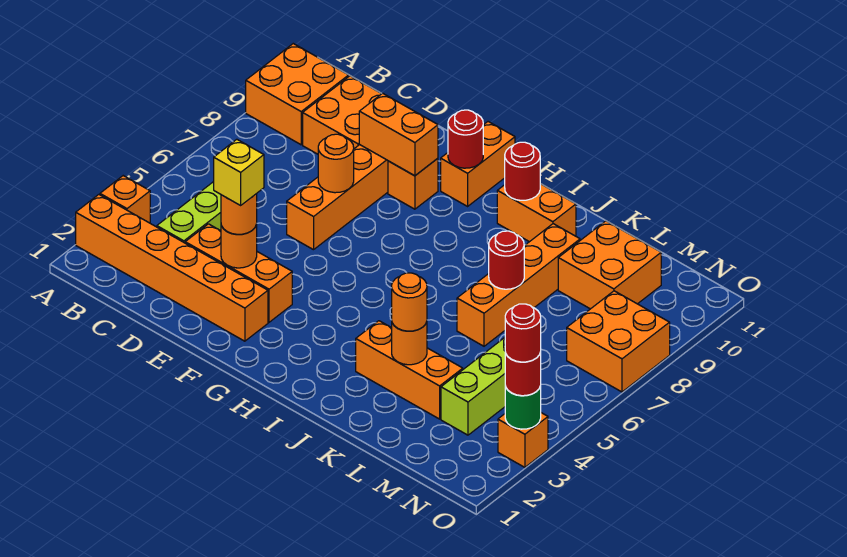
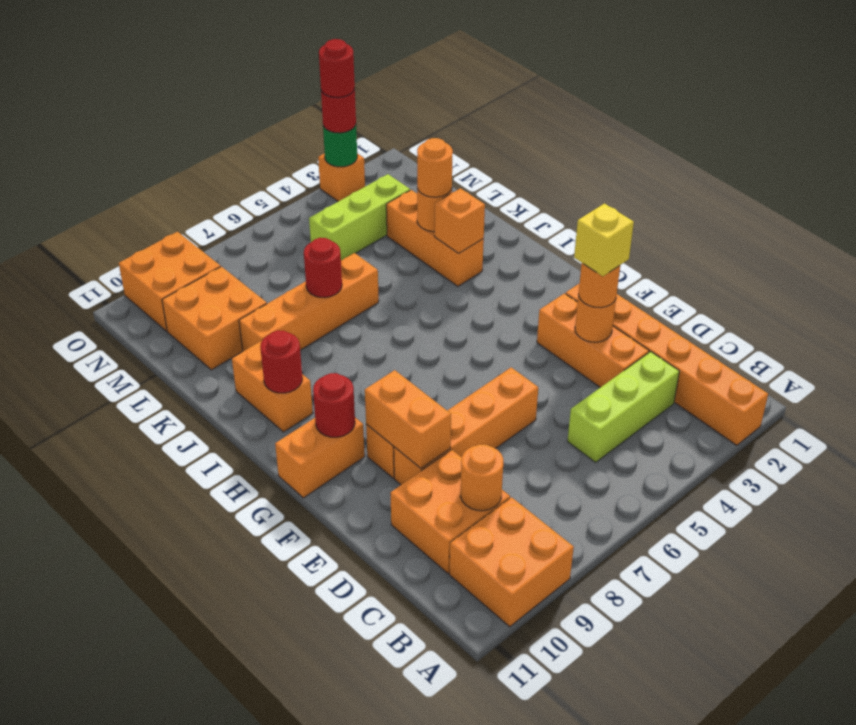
orange brick A3 level 1 -> orange brick J3 level 2
orange round brick E7 level 2 -> orange round brick C9 level 2
orange brick N7:O8 level 1 -> orange brick N9:O10 level 1

